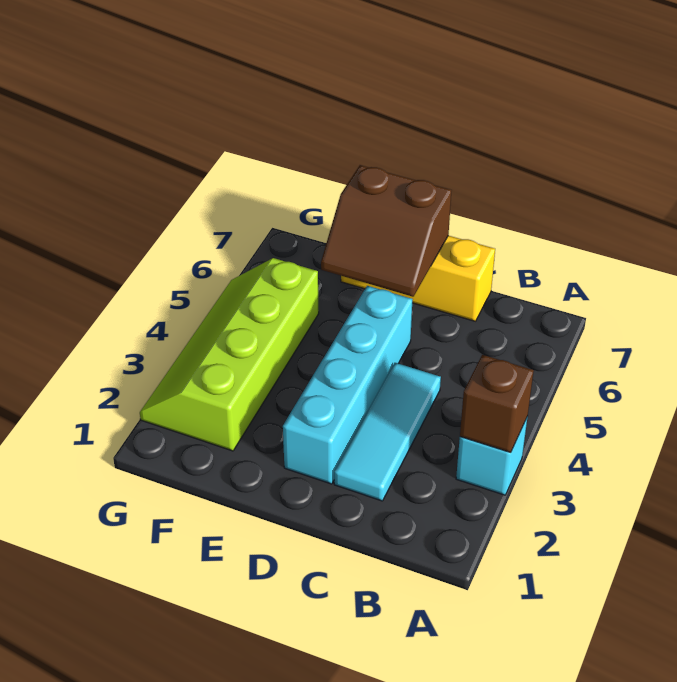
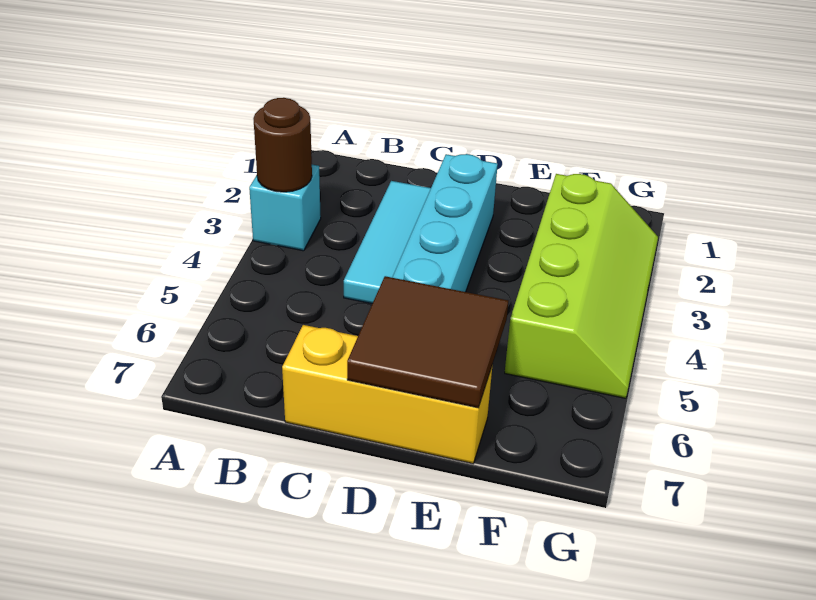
brown brick A3 level 2 -> brown round brick A3 level 2
brown slope D6:E7 level 2 top 7 -> brown tile D6:E7 level 2

